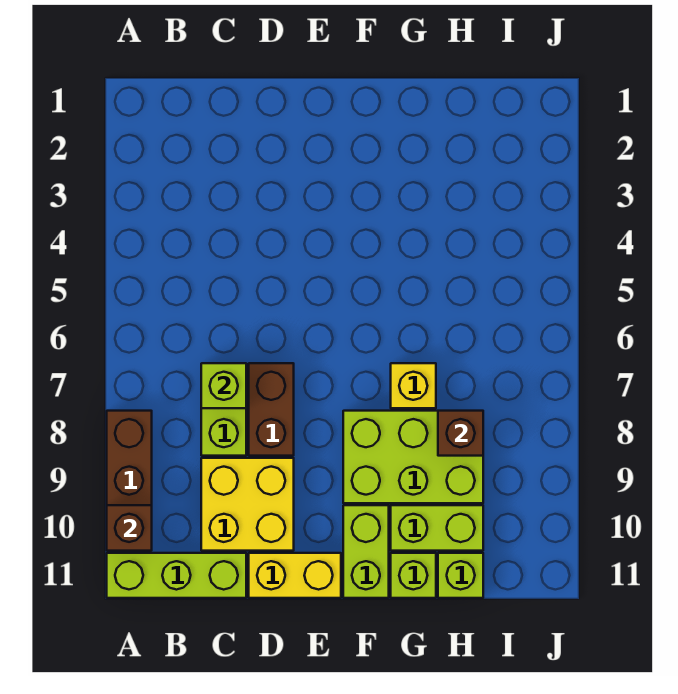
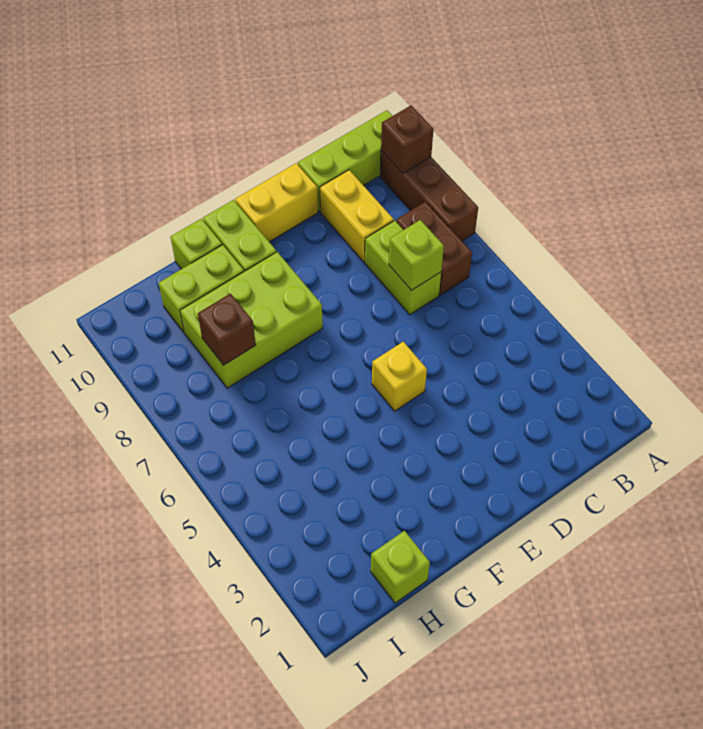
yellow brick C9:D10 level 1 -> yellow brick C9:C10 level 1
brown brick D7:D8 level 1 -> brown brick B7:B8 level 1
yellow brick G7 level 1 -> yellow brick E5 level 1
lime brick H11 level 1 -> lime brick H1 level 1

